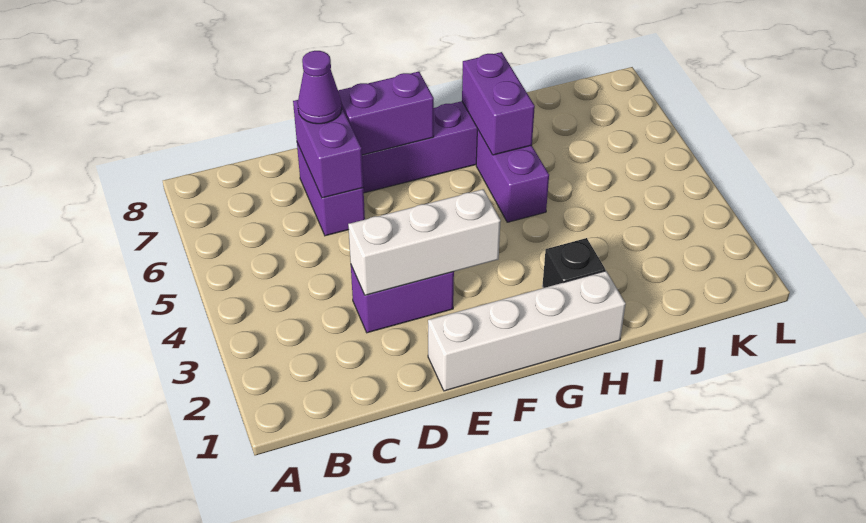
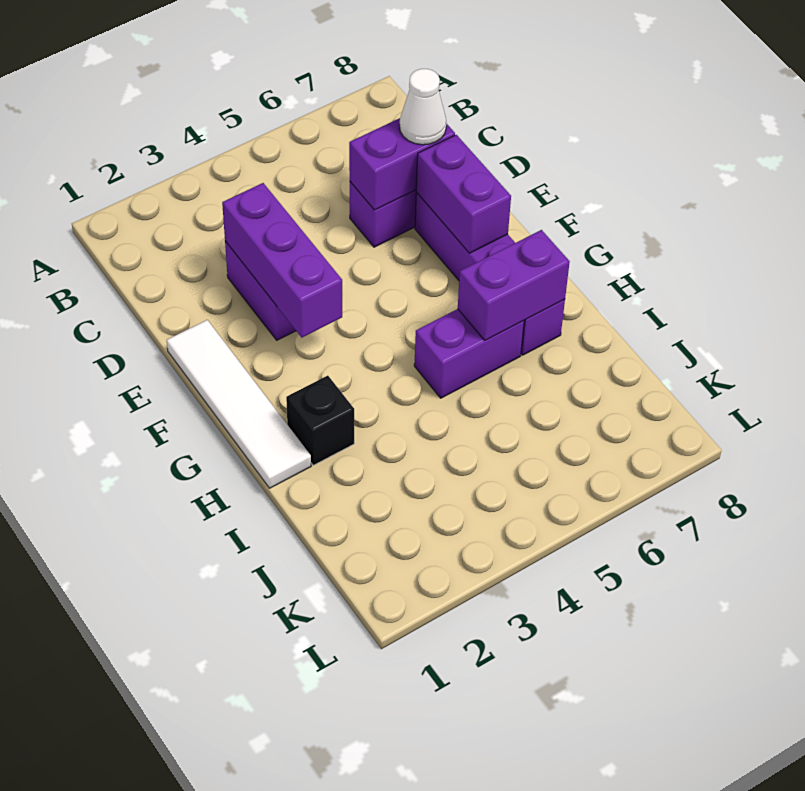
white brick D3:F3 level 2 -> purple brick D3:F3 level 2
purple cone D7 level 3 -> white cone D7 level 3
white brick E1:H1 level 1 -> white tile E1:H1 level 1

